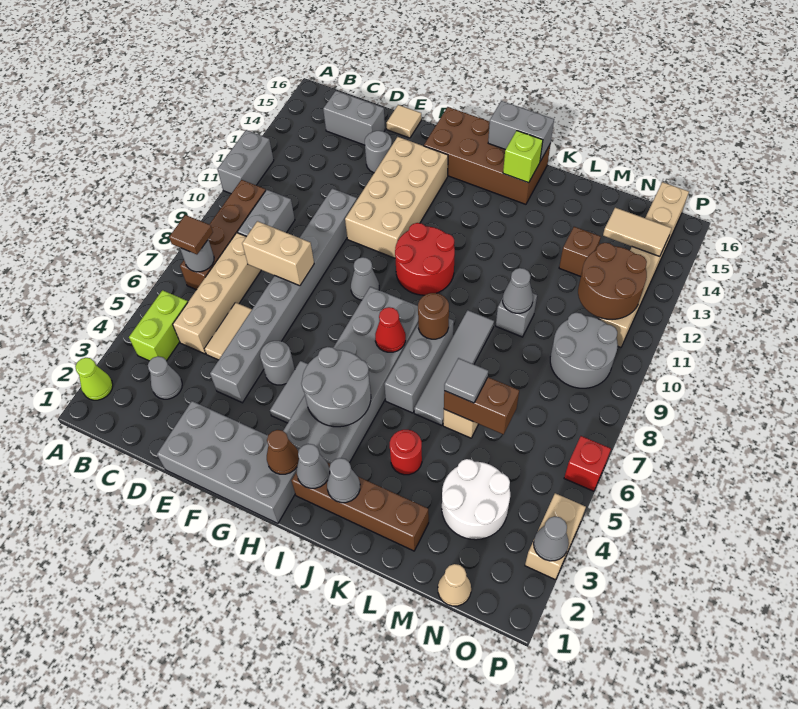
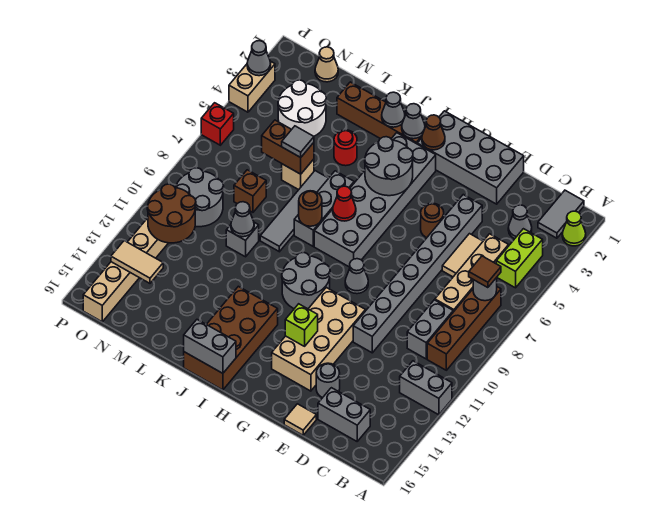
grey brick A11:A12 level 1 -> grey brick A12:B12 level 1
tan brick D8:E8 level 2 -> none
grey round brick F5 level 1 -> brown round brick F5 level 1
grey tile G4:G5 level 1 -> grey tile B1:B2 level 1
brown brick G15:J16 level 1 -> brown brick I13:J16 level 1
red round brick H10:I11 level 1 -> grey round brick H10:I11 level 1
lime brick J15 level 2 -> lime brick G13 level 2
brown brick M13 level 1 -> brown brick M8 level 1

